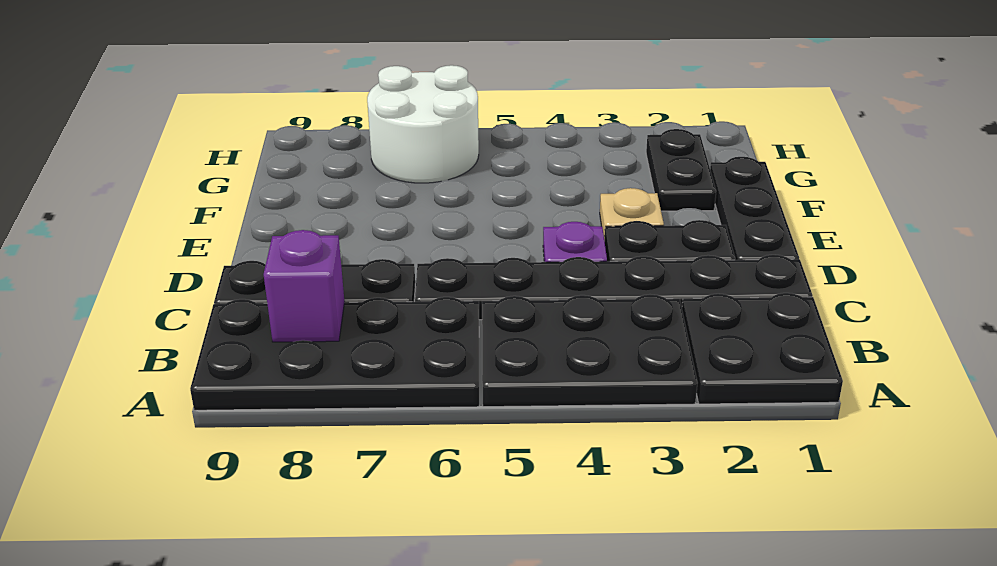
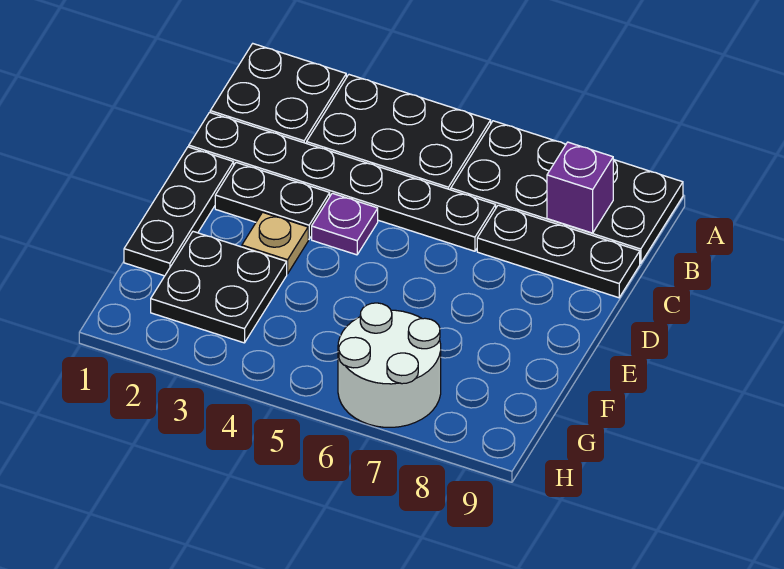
black plate F2:G2 level 1 -> black plate F2:G3 level 1

